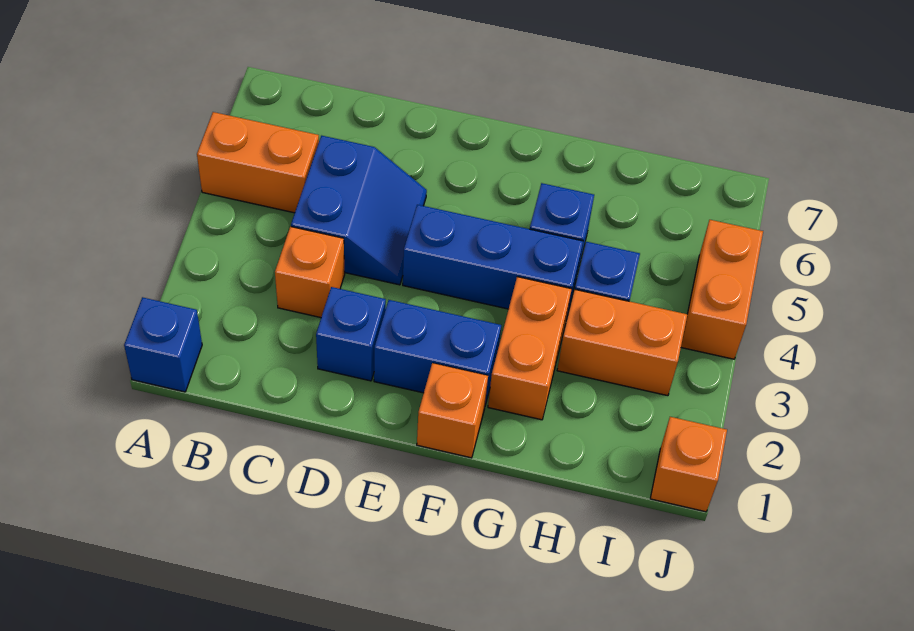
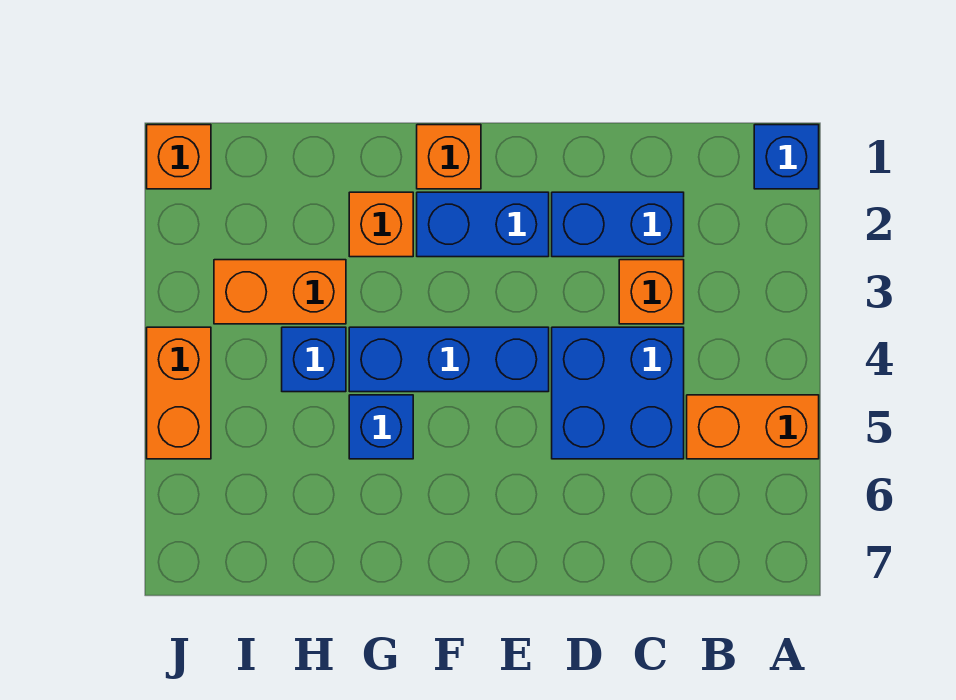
blue slope C4:D5 level 1 top C -> blue brick C4:D5 level 1
blue brick D2 level 1 -> blue brick C2:D2 level 1
orange brick G2:G3 level 1 -> orange brick G2 level 1

